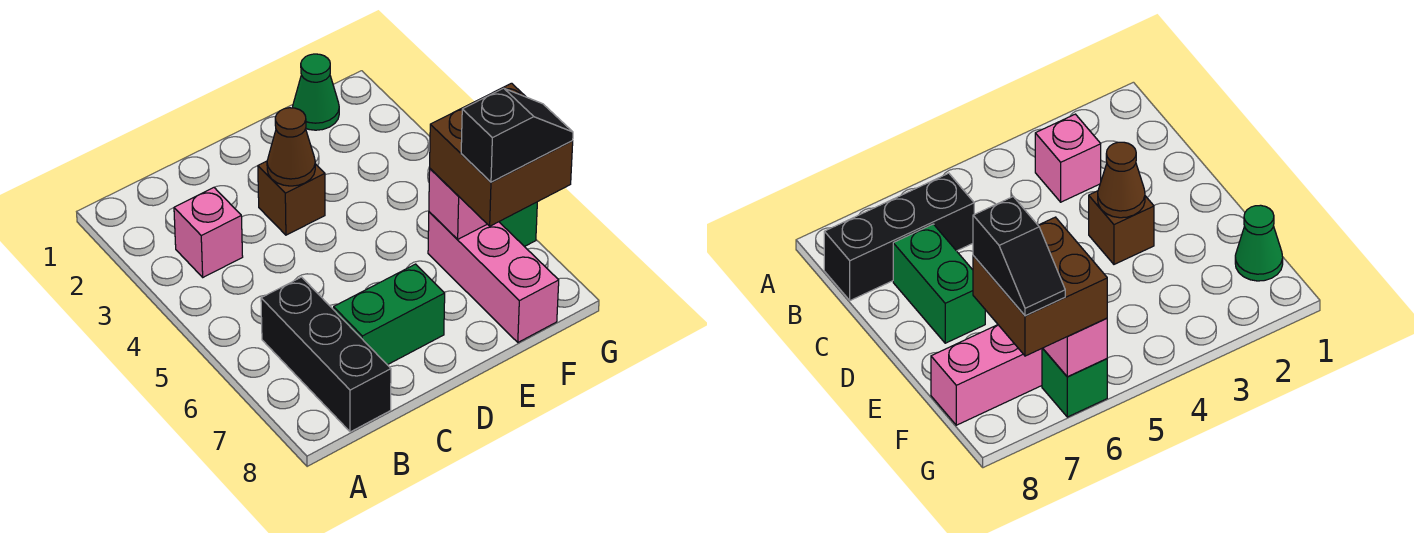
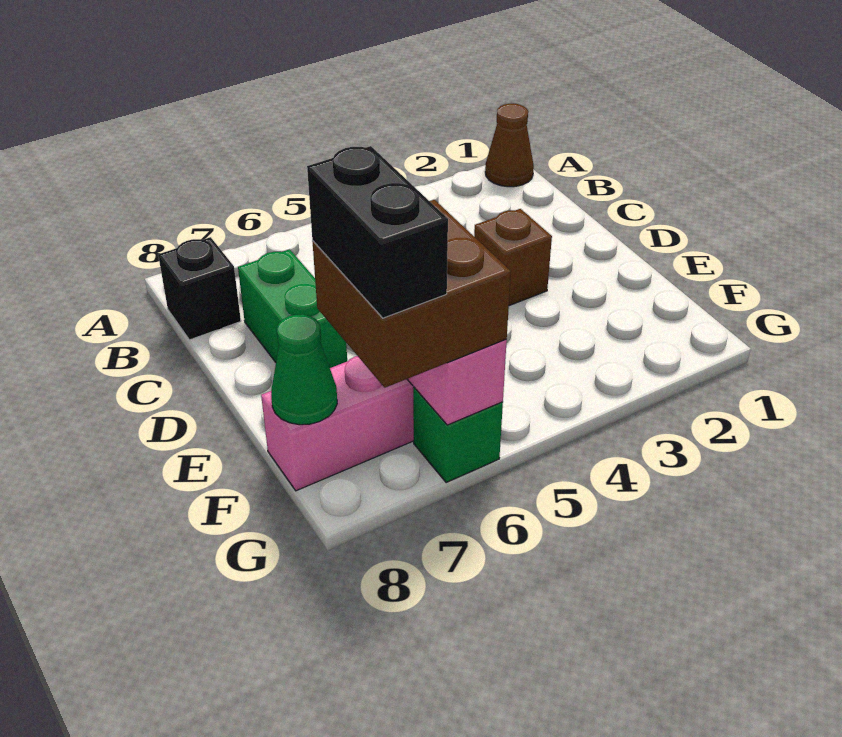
pink brick B3 level 1 -> none
black brick B6:B8 level 1 -> black brick B8 level 1
brown cone D3 level 2 -> brown cone A1 level 1
green cone F1 level 1 -> green cone F8 level 2
black slope F7:G7 level 4 top F -> black brick F7:G7 level 4

